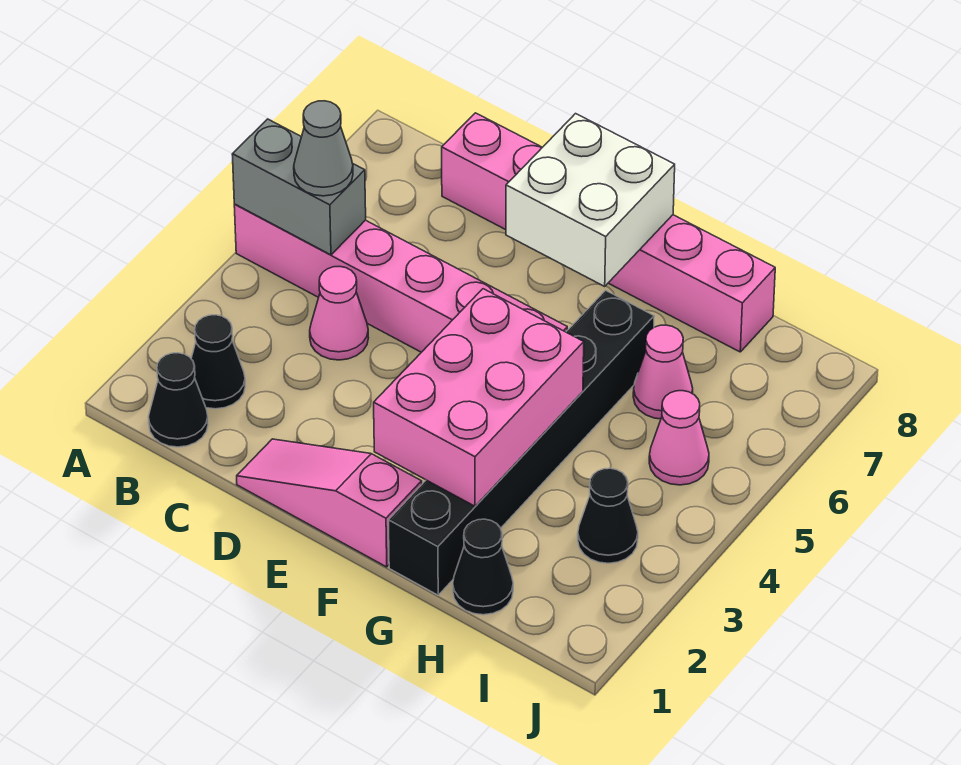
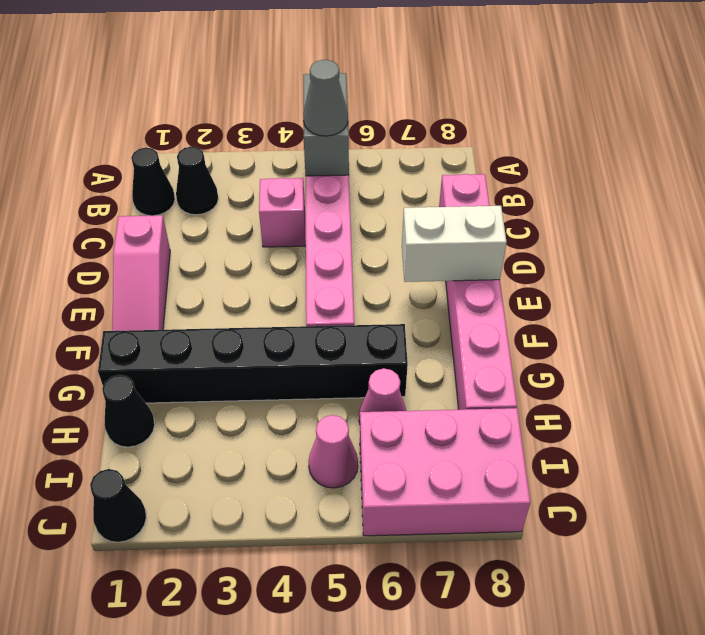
pink cone C4 level 1 -> pink brick C4 level 1
pink slope D1:F1 level 1 top F -> pink slope D1:F1 level 1 top D
white brick E7:F8 level 2 -> white brick E7:E8 level 2
pink brick F2:G4 level 2 -> pink brick I6:J8 level 1
black cone I3 level 1 -> black cone J1 level 1

